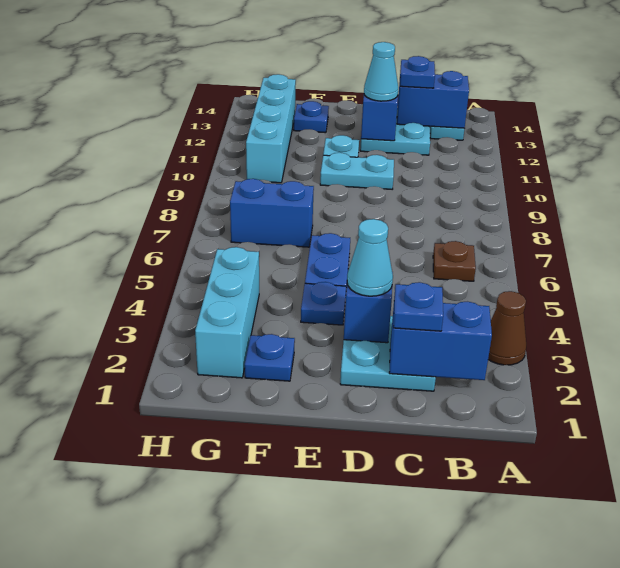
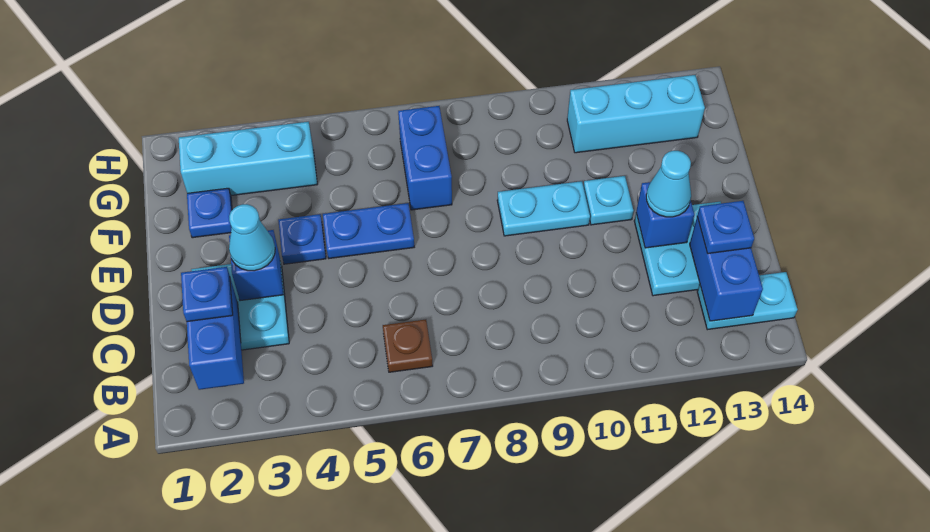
brown cone A3 level 1 -> none
cyan plate D10:E10 level 1 -> cyan plate E9:E10 level 1
blue plate F13 level 1 -> none
cyan brick G10:G13 level 1 -> cyan brick G11:G13 level 1

